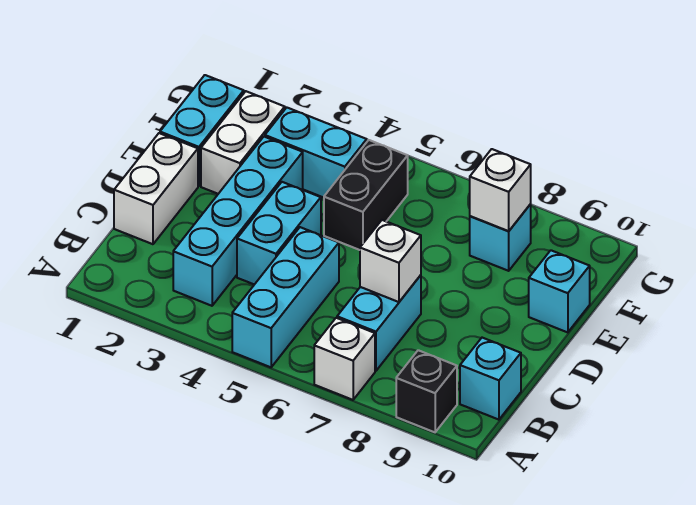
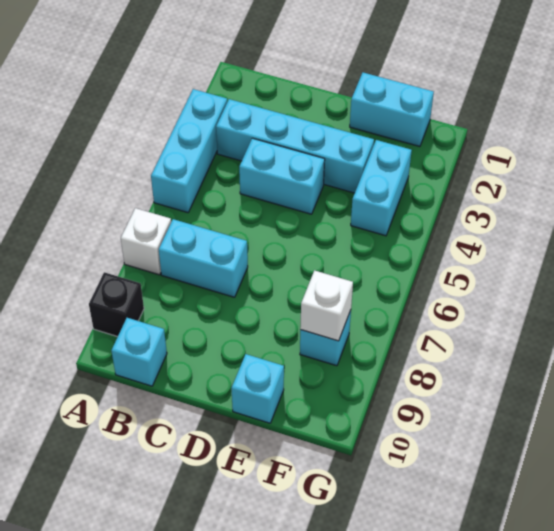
cyan brick A5:C5 level 1 -> cyan brick A3:A5 level 1
white brick C1:D1 level 1 -> none
white brick C7 level 2 -> none
white brick E2:F2 level 1 -> none
black brick E5:F5 level 1 -> none

